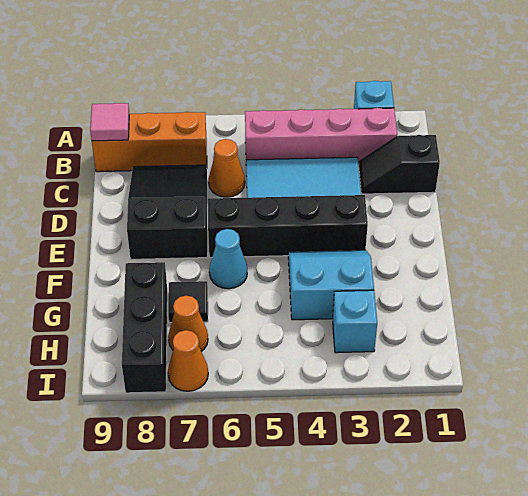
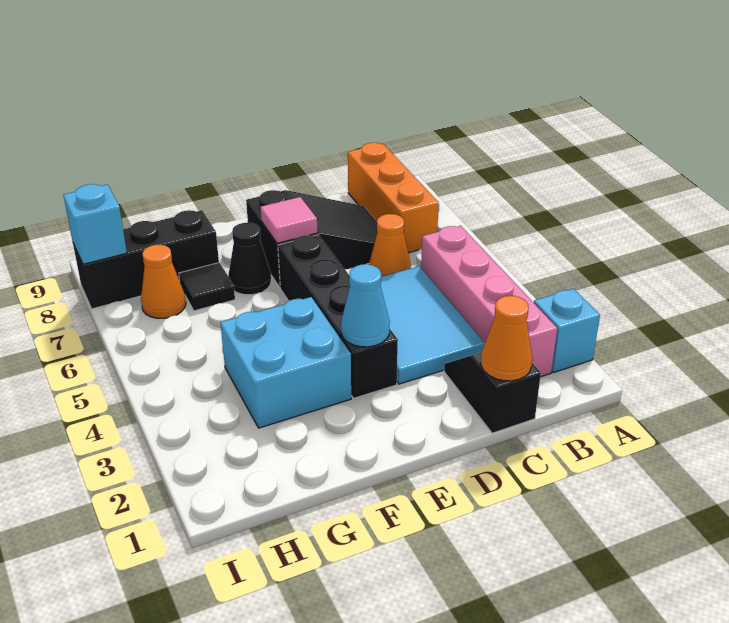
pink tile B9 level 2 -> pink tile E7 level 2
cyan slope F3:G4 level 1 top G -> cyan brick F3:G4 level 1
cyan cone F6 level 1 -> cyan cone E3 level 2
none -> black cone F7 level 1
cyan brick H3 level 1 -> cyan brick I8 level 2
orange cone I7 level 1 -> orange cone C1 level 2

